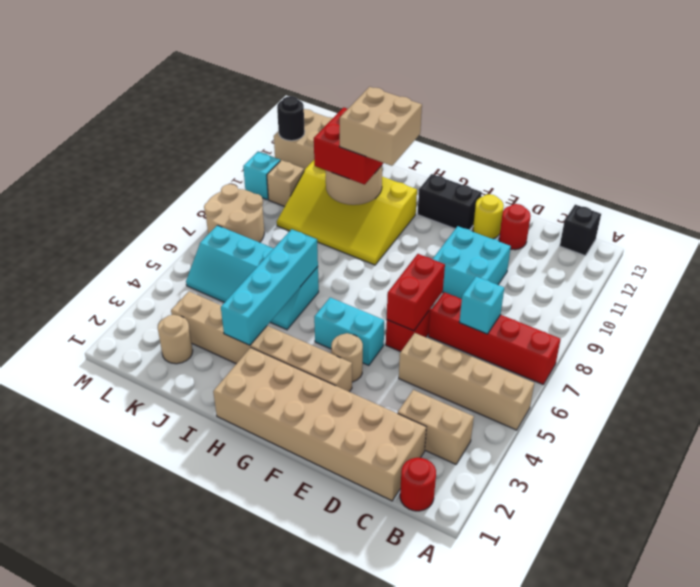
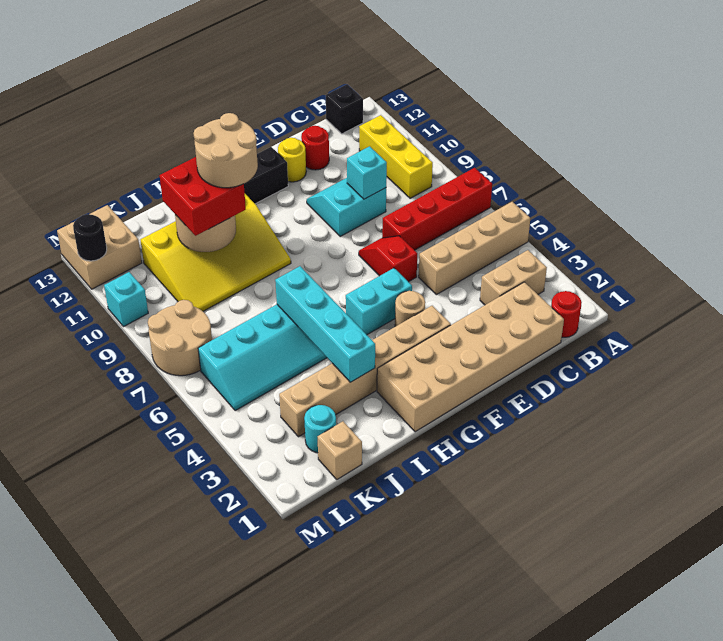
none -> yellow brick B9:B11 level 1
cyan brick C7 level 2 -> cyan brick D9 level 2
cyan brick D9:E10 level 1 -> cyan slope D9:E10 level 1 top 9
red brick E6:E7 level 2 -> none
tan brick H10:I11 level 4 -> tan round brick H10:I11 level 4
tan round brick K2 level 1 -> cyan round brick K2 level 1
tan brick L10 level 1 -> tan brick K1 level 1

